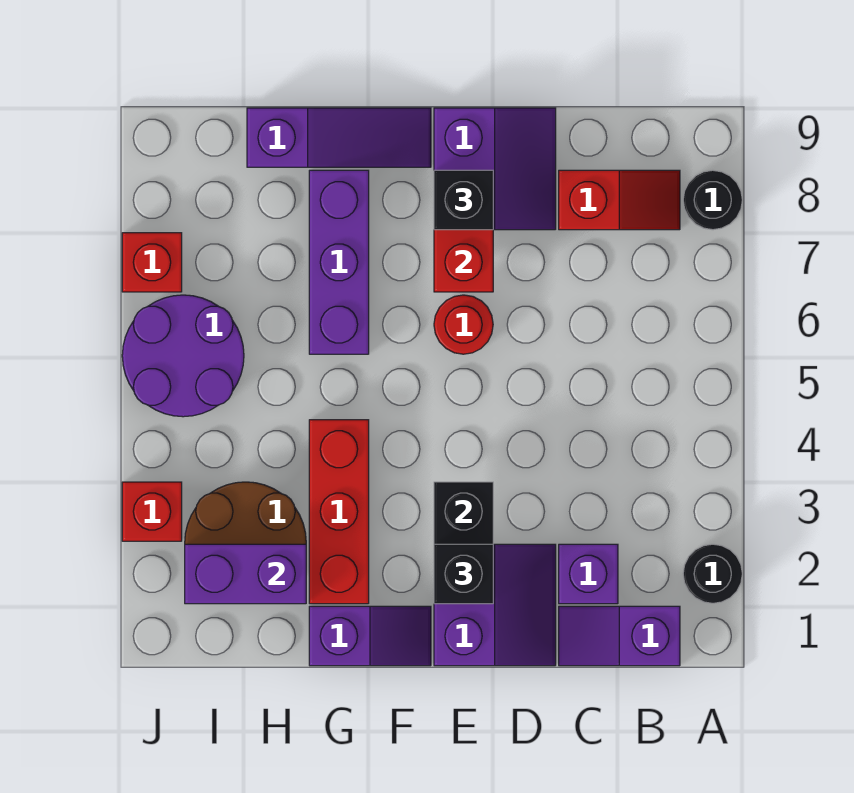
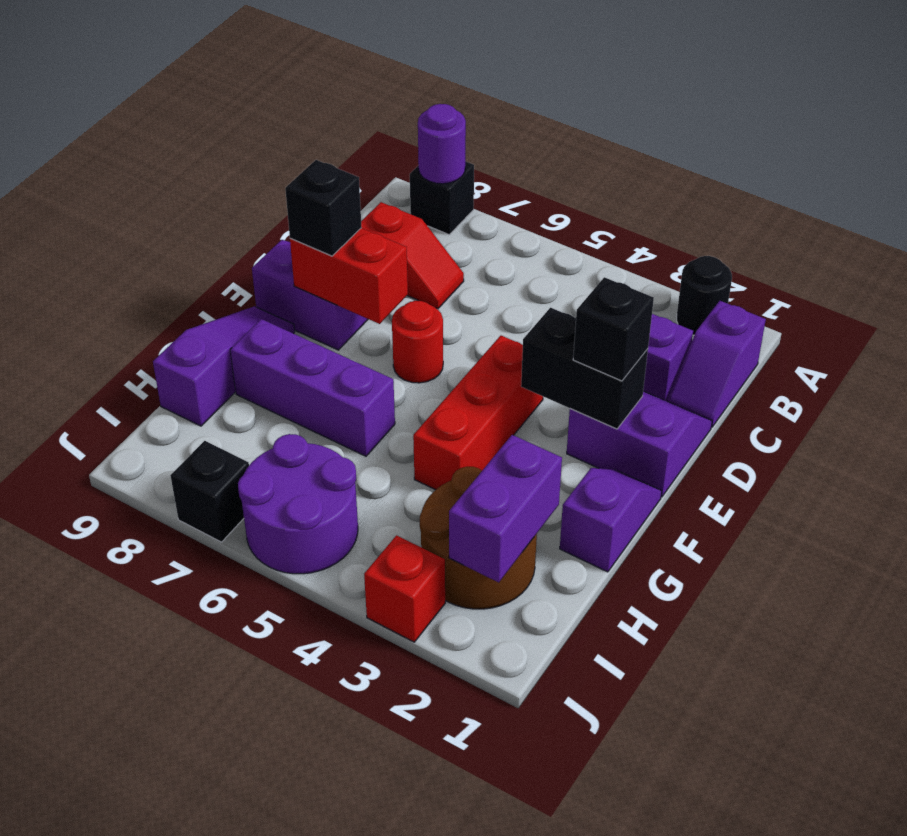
black round brick A8 level 1 -> black brick A8 level 1
none -> purple round brick A8 level 2
red slope B8:C8 level 1 top C -> red slope C7:C8 level 1 top 8
red brick G2:G4 level 1 -> red brick E4:G4 level 1
red brick J7 level 1 -> black brick J7 level 1

